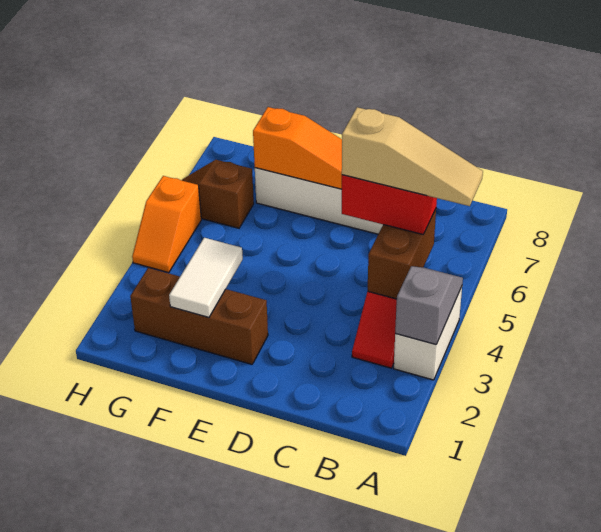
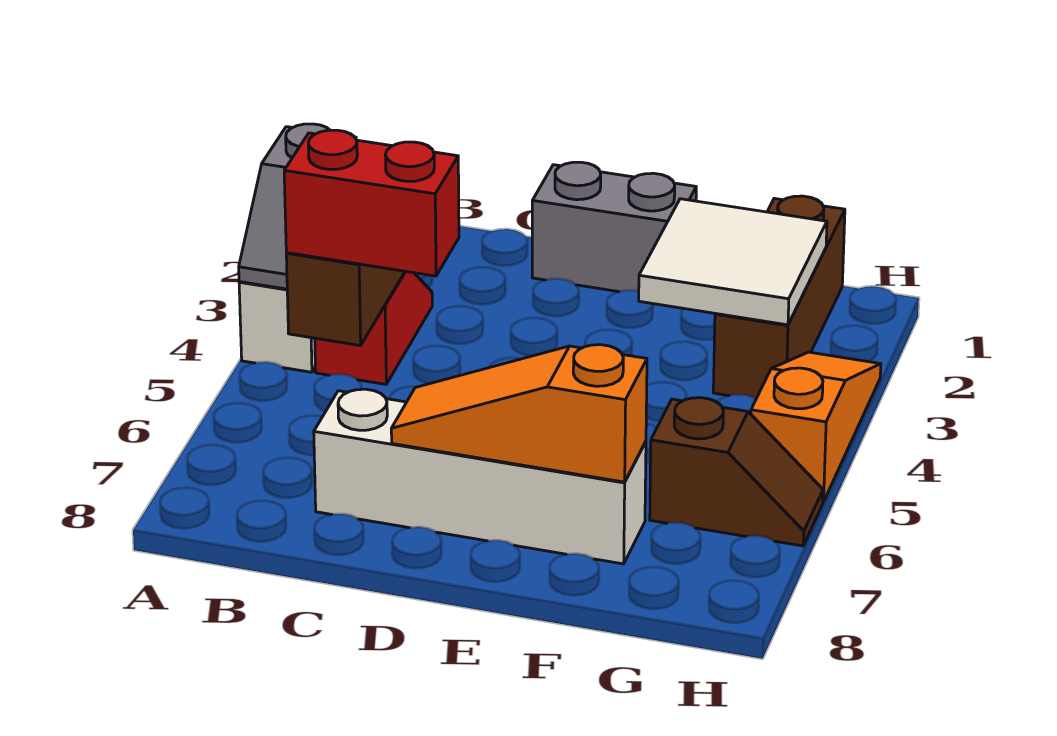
tan slope A5:C5 level 4 top C -> none
none -> grey brick D1:E1 level 1
brown brick E2:G2 level 1 -> brown brick G1:G3 level 1
white tile F2:F3 level 2 -> white tile F2:G3 level 2
orange slope H4:H5 level 1 top 5 -> orange slope H3:H5 level 1 top 5

